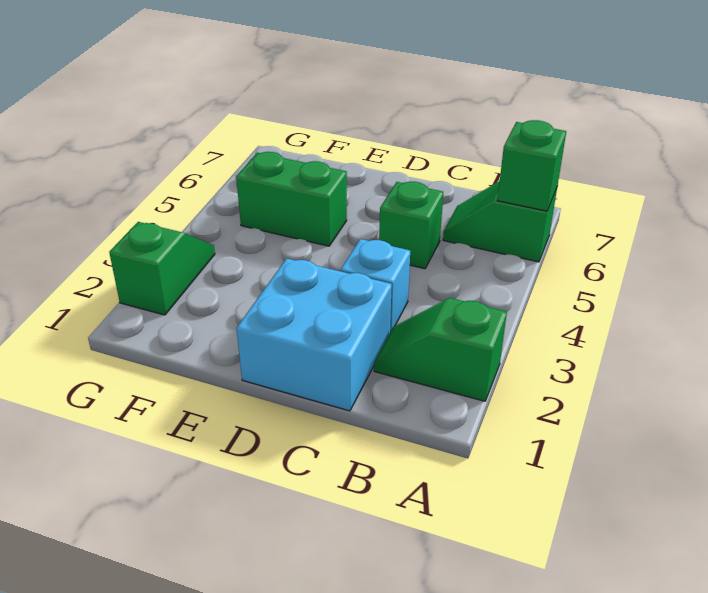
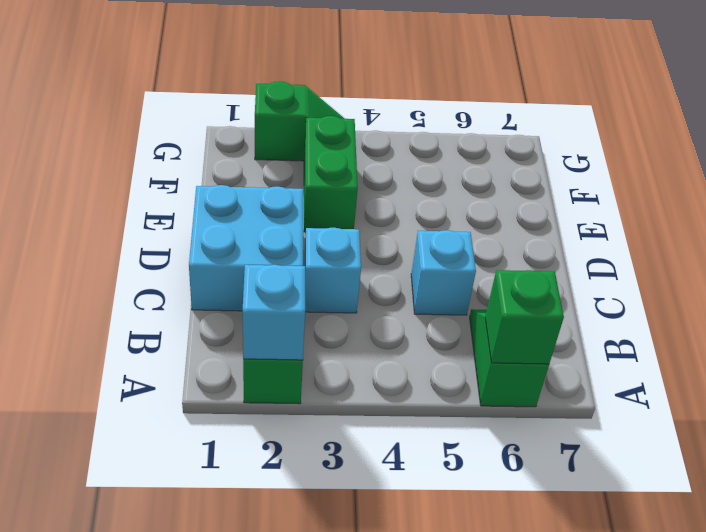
none -> cyan brick A2 level 2
green brick C5 level 1 -> cyan brick C5 level 1
green brick E5:F5 level 1 -> green brick E3:F3 level 1

